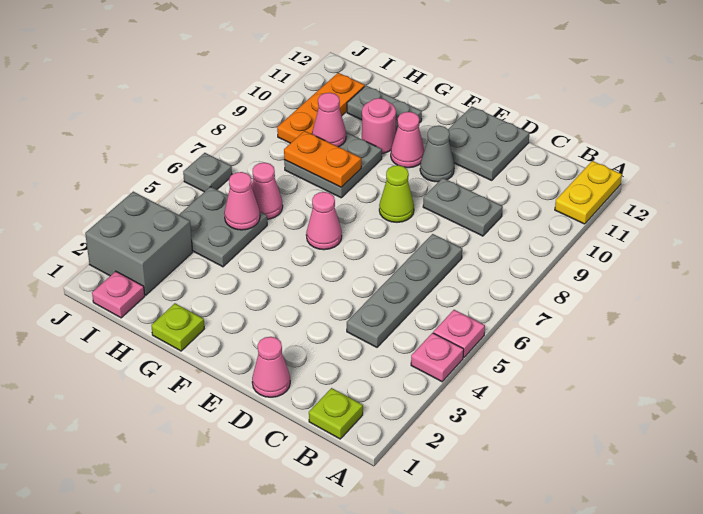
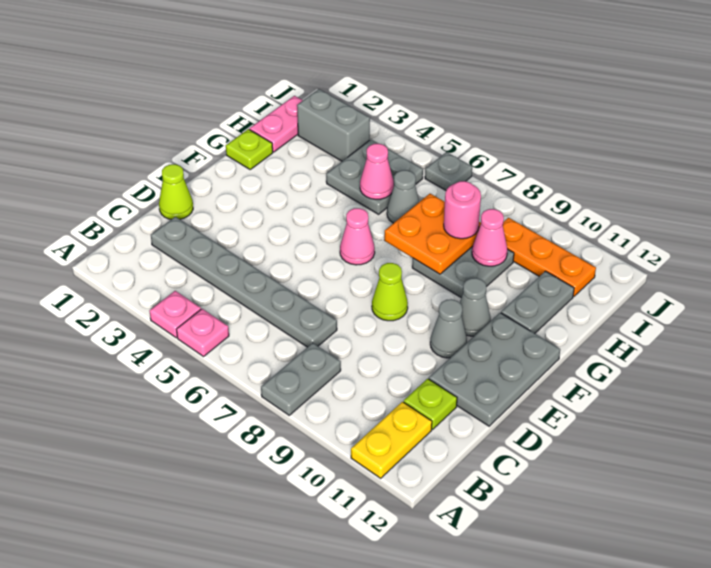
yellow plate A11:A12 level 1 -> yellow plate A11:B11 level 1
lime plate B1 level 1 -> lime plate C11 level 1
grey plate C4:C7 level 1 -> grey plate C2:C7 level 1
grey plate C9:D9 level 1 -> grey plate A8:B8 level 1
pink cone D1 level 1 -> lime cone D1 level 1
grey plate D11:E12 level 1 -> grey plate D11:F12 level 1
pink cone F10 level 1 -> grey cone F10 level 1
orange plate G8:H8 level 2 -> orange plate G7:H8 level 2
pink round brick G10 level 1 -> pink round brick H8 level 3
pink cone H6 level 1 -> grey cone H6 level 1
pink plate I1 level 1 -> pink plate H1:I1 level 1
grey brick I2:J3 level 1 -> grey brick I2:I3 level 1

